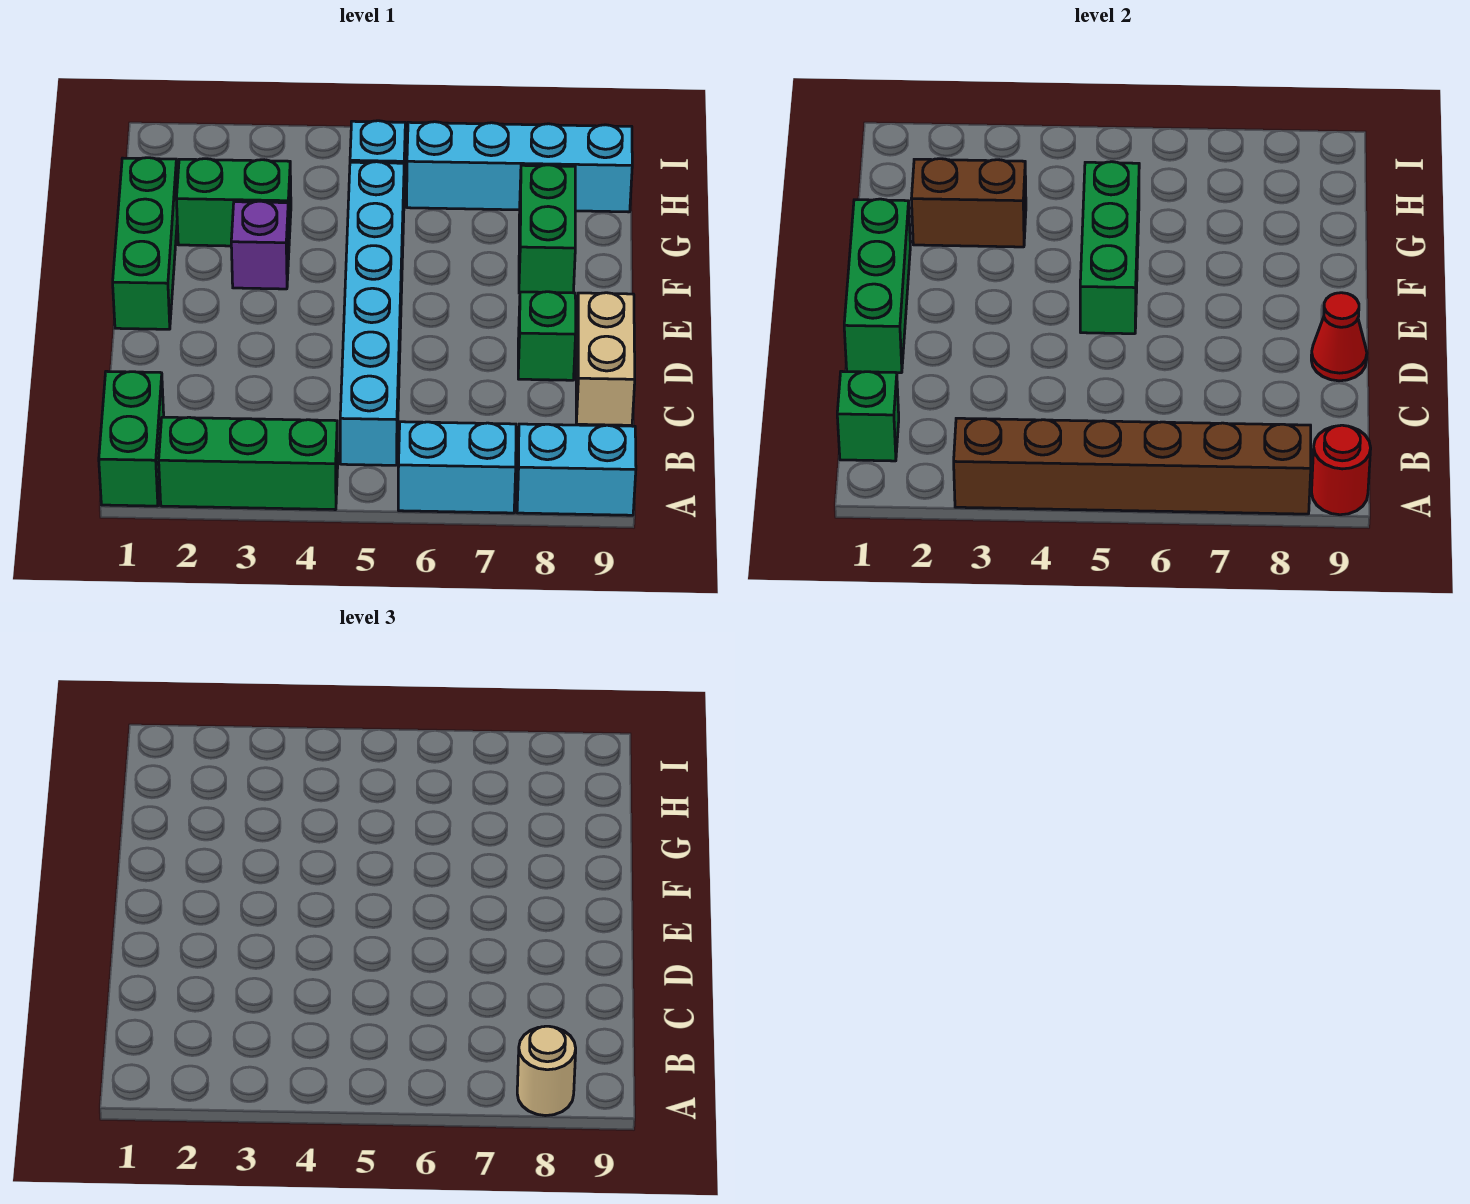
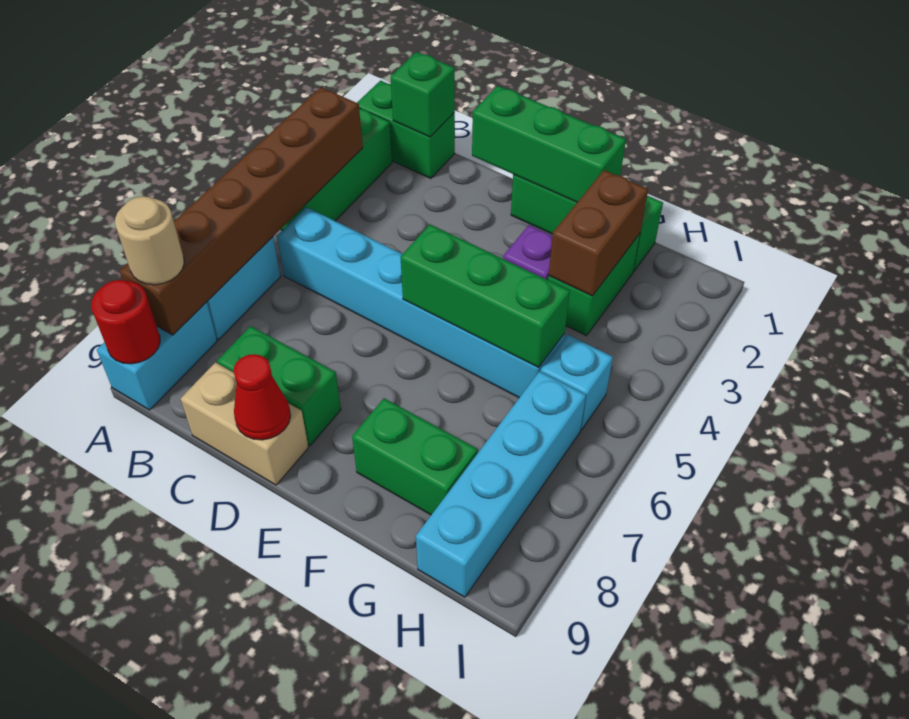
green brick D8 level 1 -> green brick C8:D8 level 1

